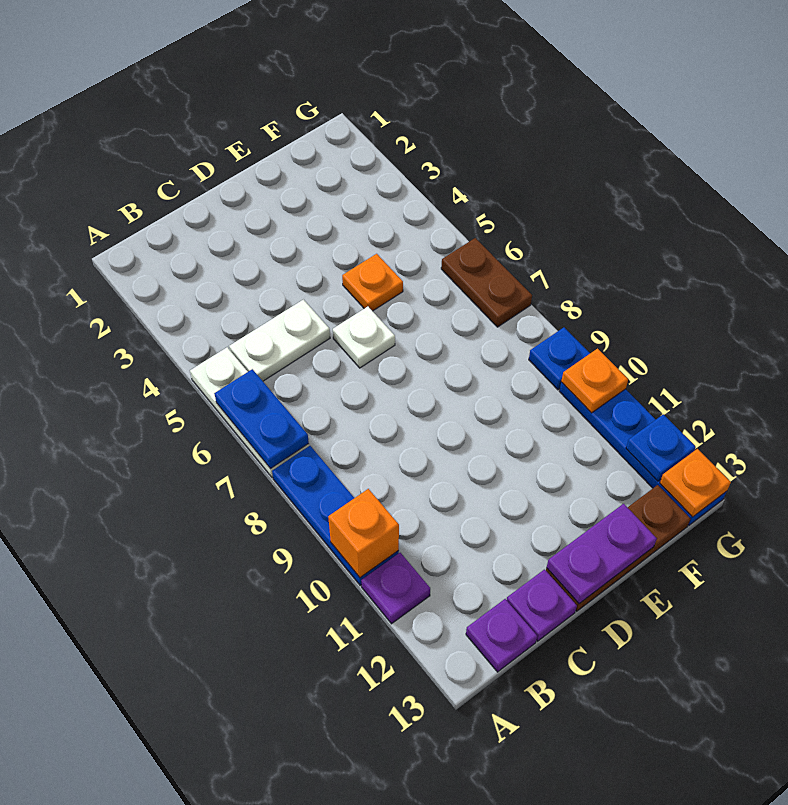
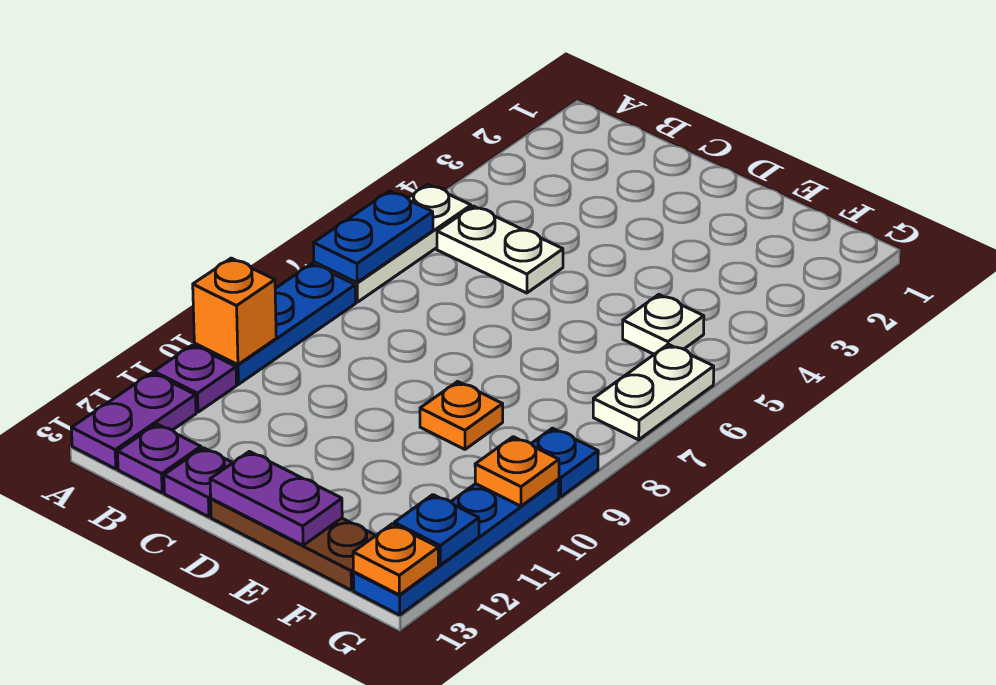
none -> purple plate A12:A13 level 1
white plate D6 level 1 -> white plate F5 level 1
orange plate E5 level 1 -> orange plate E9 level 1
brown plate G6:G7 level 1 -> white plate G6:G7 level 1

